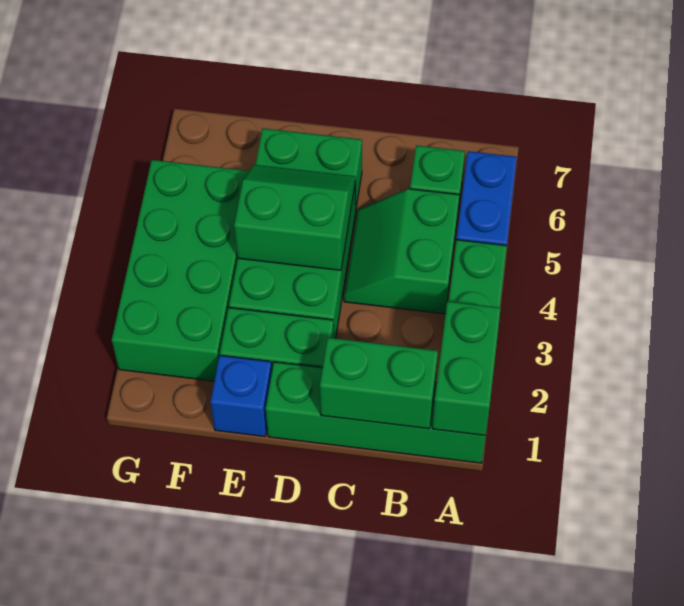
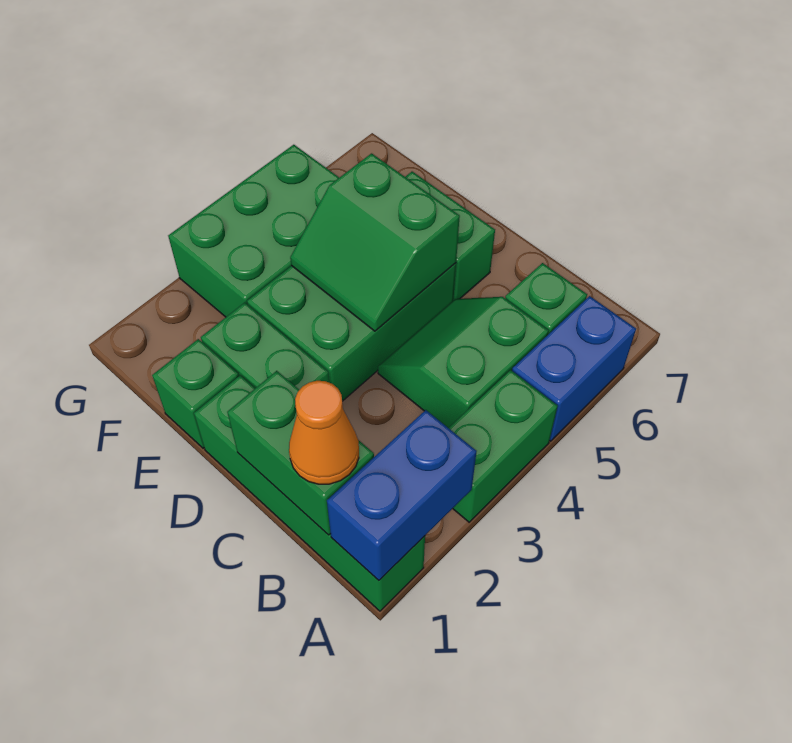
green brick A1:A2 level 2 -> blue brick A1:A2 level 2
none -> orange cone B1 level 3
green slope D4:E5 level 2 top 4 -> green slope D4:E5 level 2 top 5
blue brick E1 level 1 -> green brick E1 level 1
green brick F2:G5 level 1 -> green brick F3:G5 level 1

